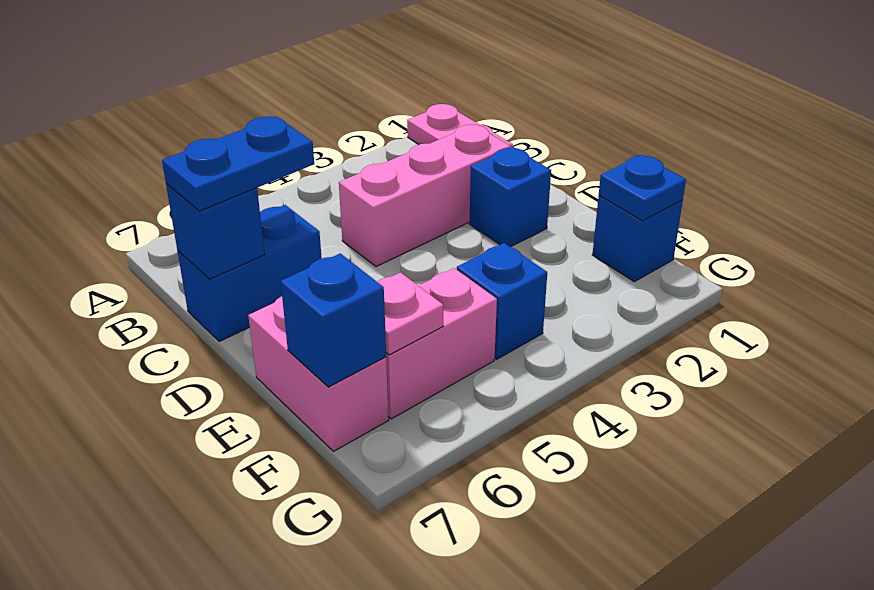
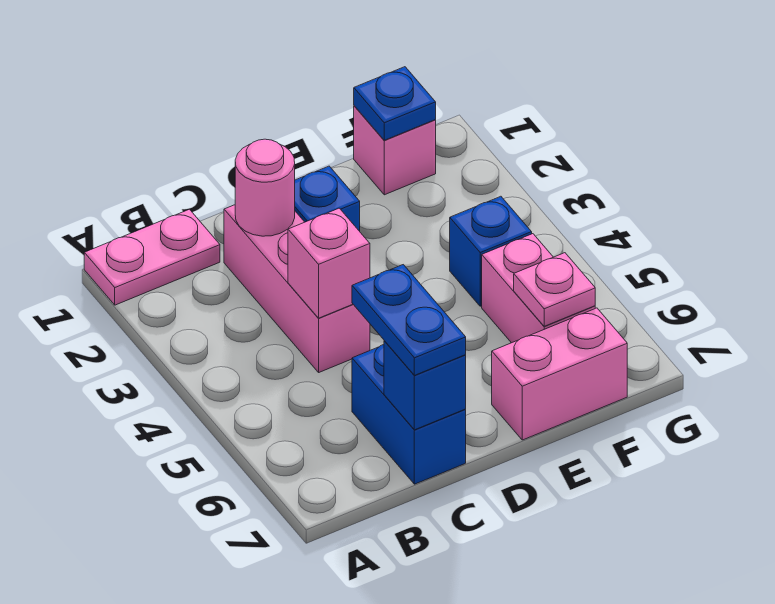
none -> pink round brick C2 level 2
none -> pink brick C4 level 2
blue brick F1 level 1 -> pink brick F1 level 1
blue brick F7 level 2 -> none

